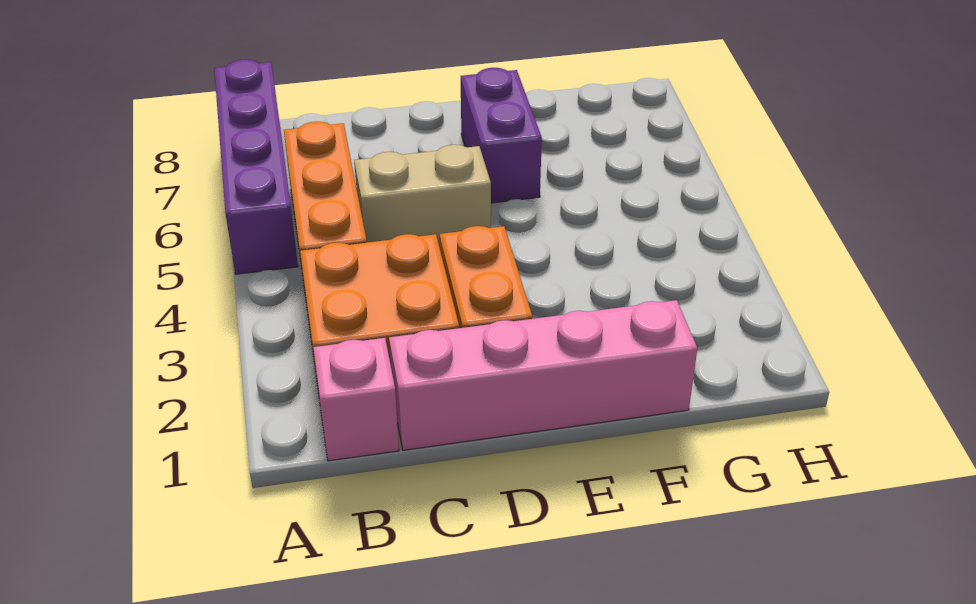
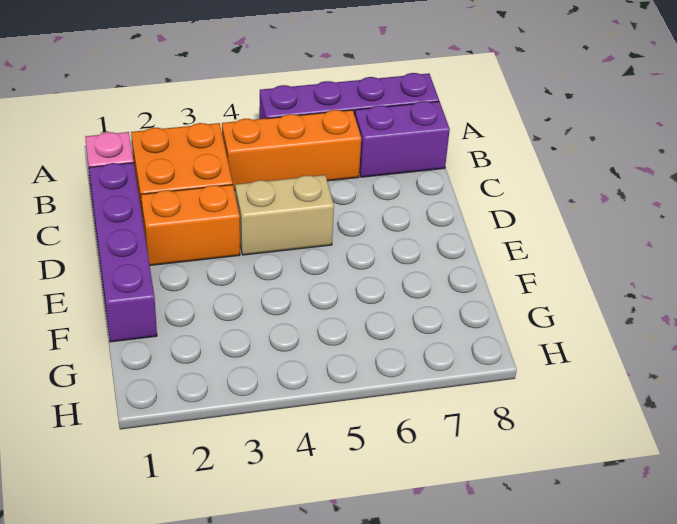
pink brick C1:F1 level 1 -> purple brick C1:F1 level 1
tan brick C5:D5 level 1 -> tan brick D4:D5 level 1
purple brick E6:E7 level 1 -> purple brick B7:B8 level 1

